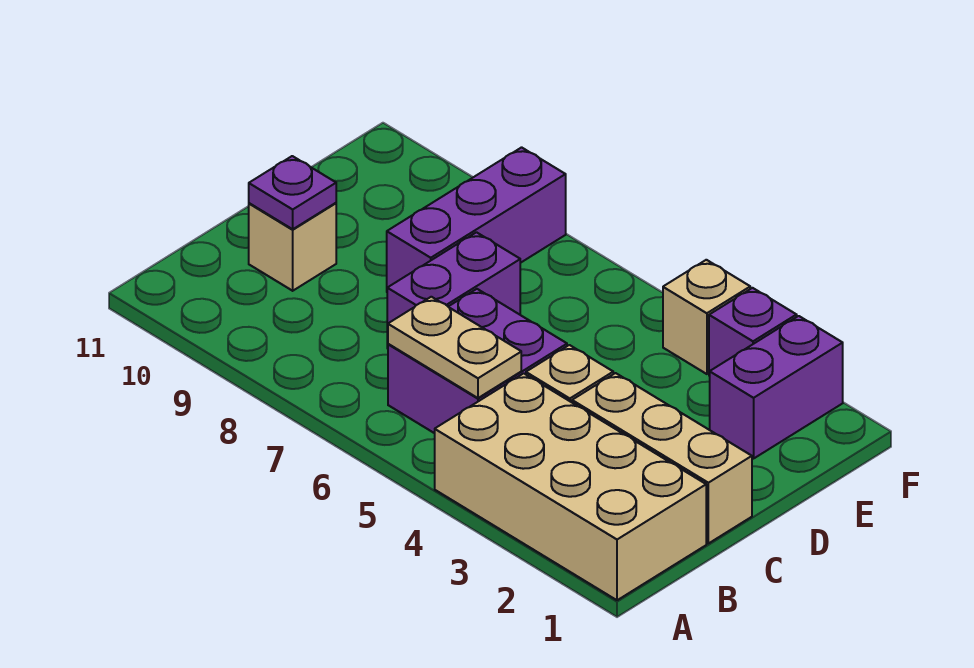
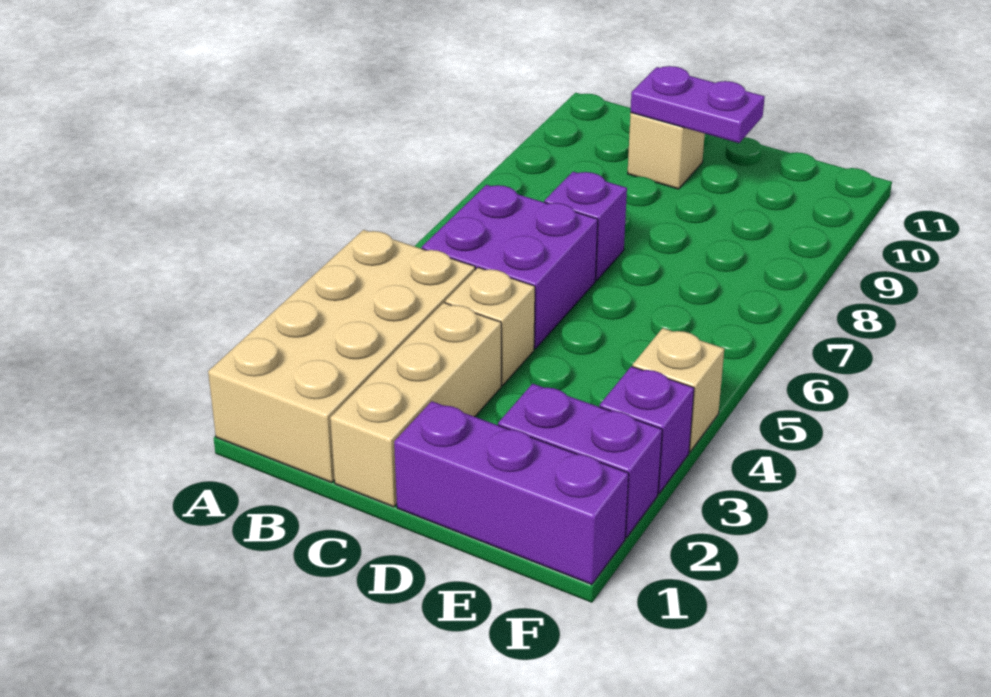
tan plate B5:B6 level 2 -> none
purple brick C7:D7 level 1 -> purple brick C7 level 1
purple plate C10 level 2 -> purple plate C10:D10 level 2
purple brick D8:F8 level 1 -> purple brick D1:F1 level 1

